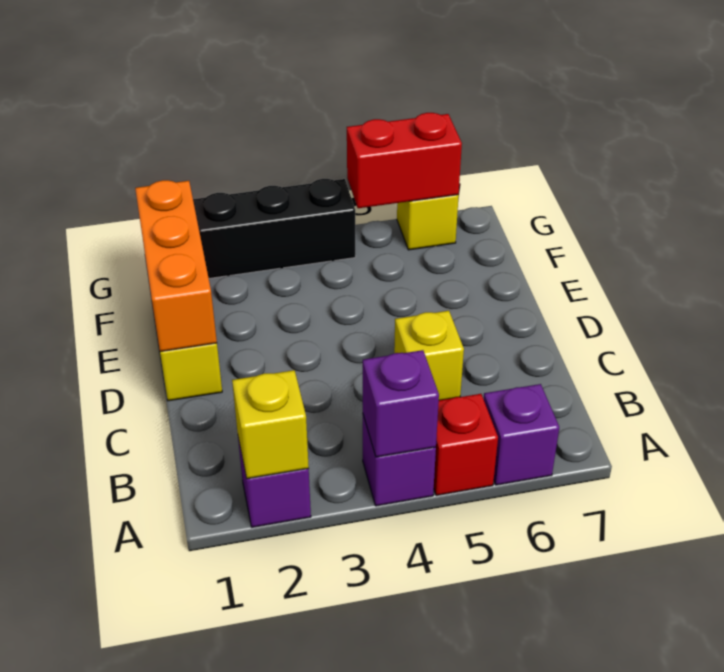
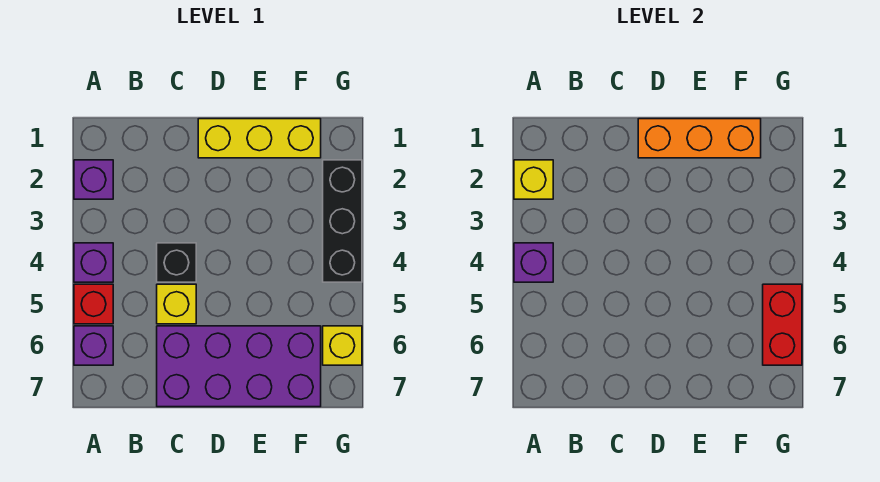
none -> black brick C4 level 1
none -> purple brick C6:F7 level 1

